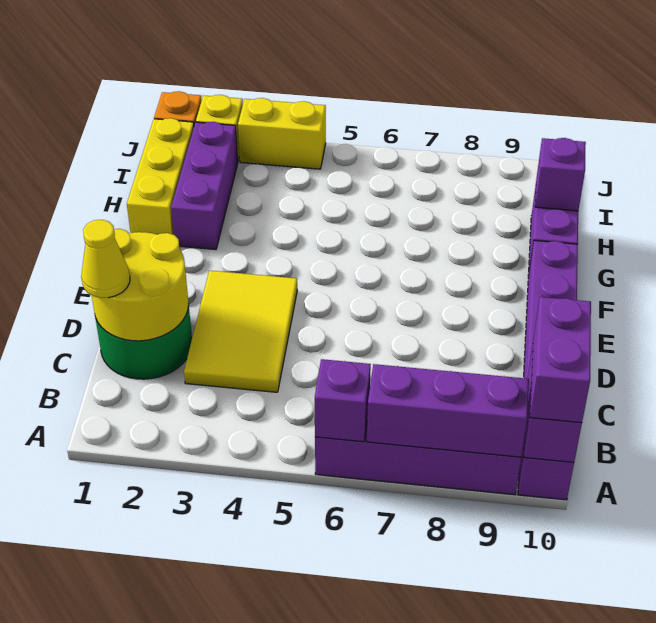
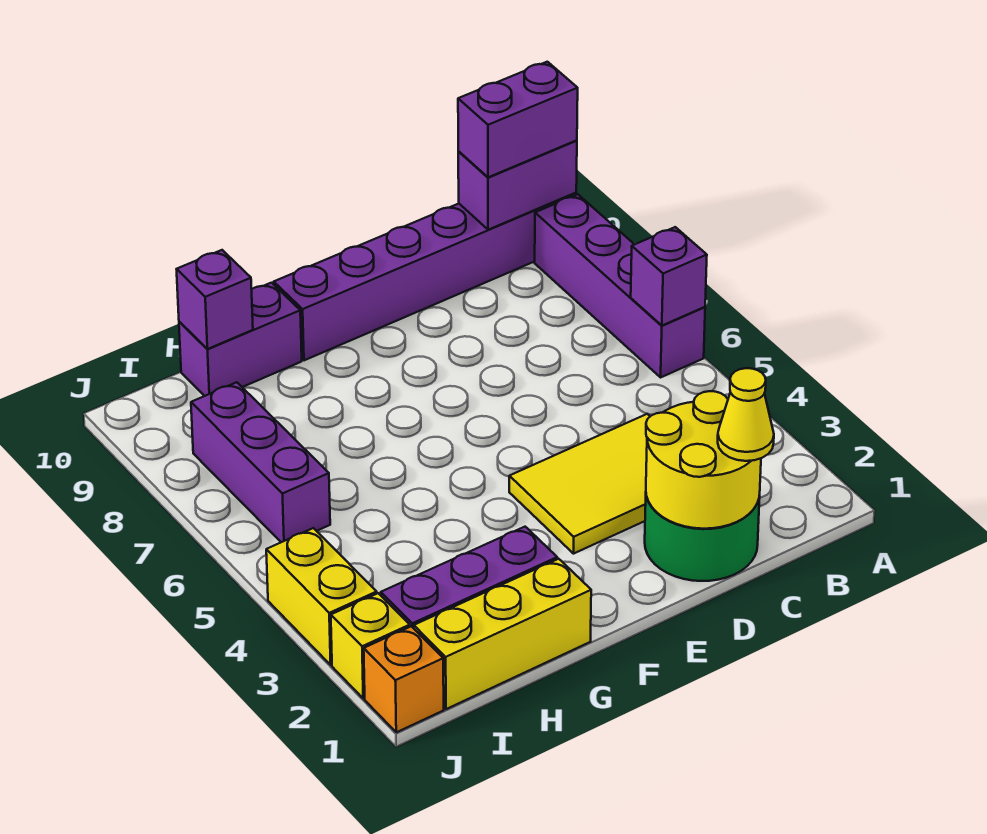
purple brick A7:A9 level 2 -> purple brick I6:I8 level 1

